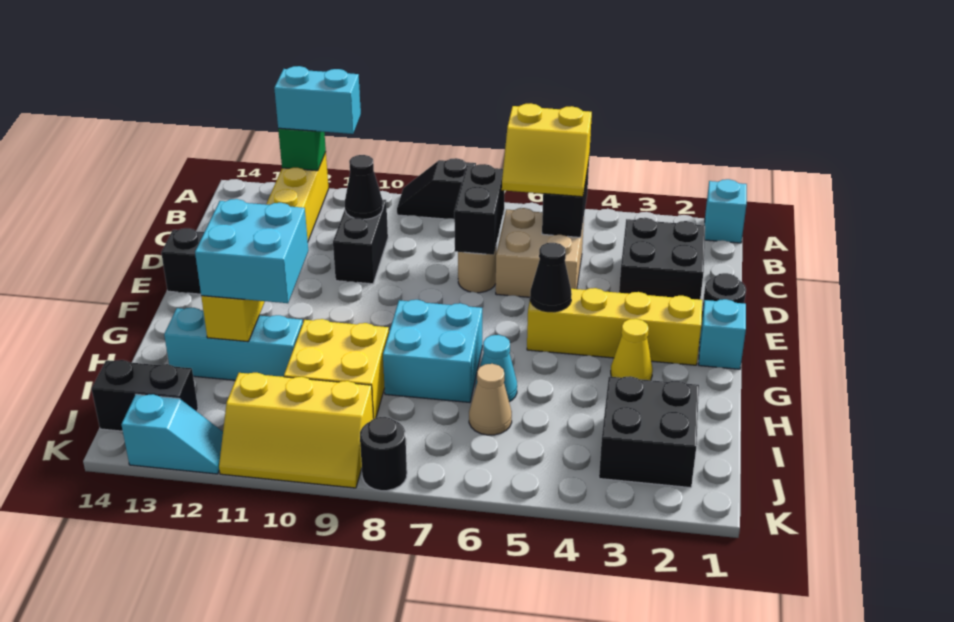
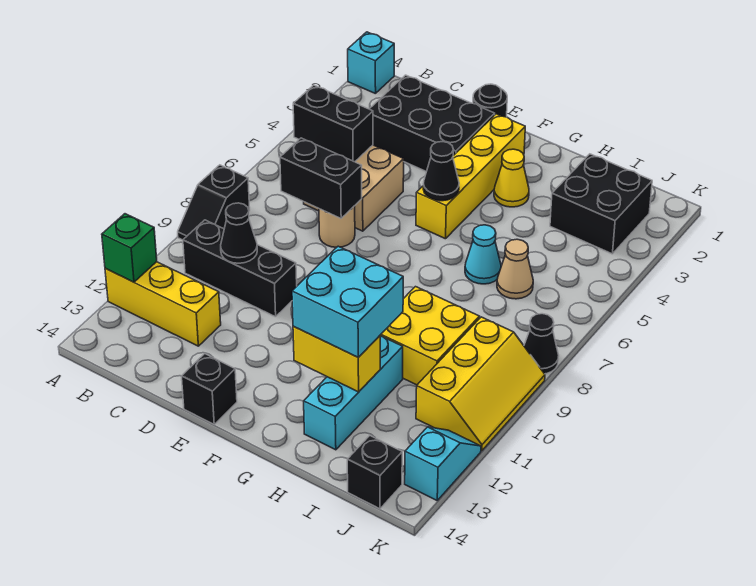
cyan brick A11:A12 level 3 -> none
yellow slope B5:C6 level 3 top B -> none
black brick C2:D3 level 1 -> black brick C2:E3 level 1
black brick C10:D10 level 1 -> black brick B10:D10 level 1
cyan brick F1 level 1 -> none
cyan brick G7:H8 level 1 -> none
black brick J13:J14 level 1 -> black brick J14 level 1
black round brick K8 level 1 -> black cone K8 level 1

